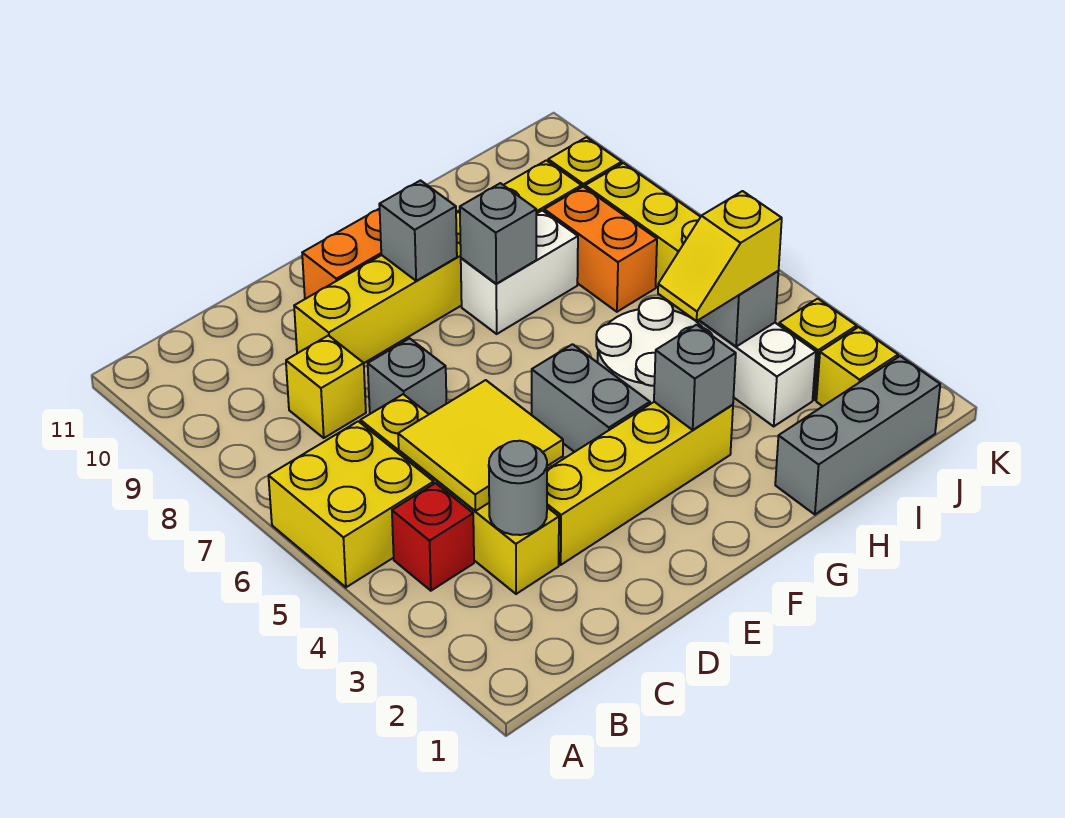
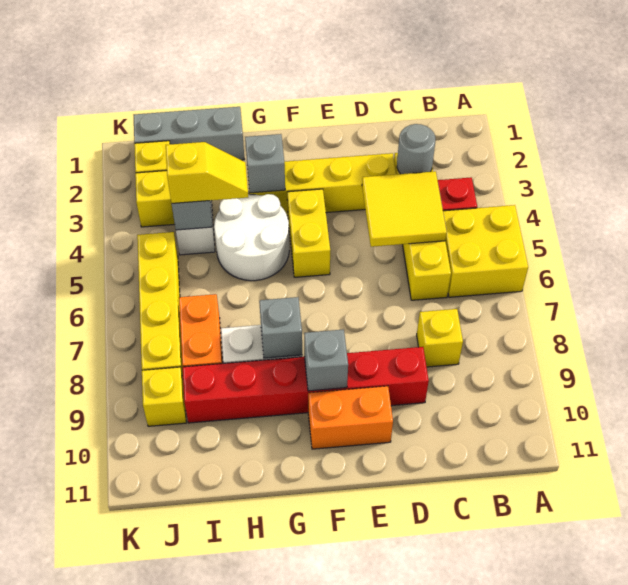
grey brick D7 level 1 -> none
yellow brick D9:I9 level 1 -> red brick D9:I9 level 1
grey brick F4:F5 level 1 -> yellow brick F4:F5 level 1

